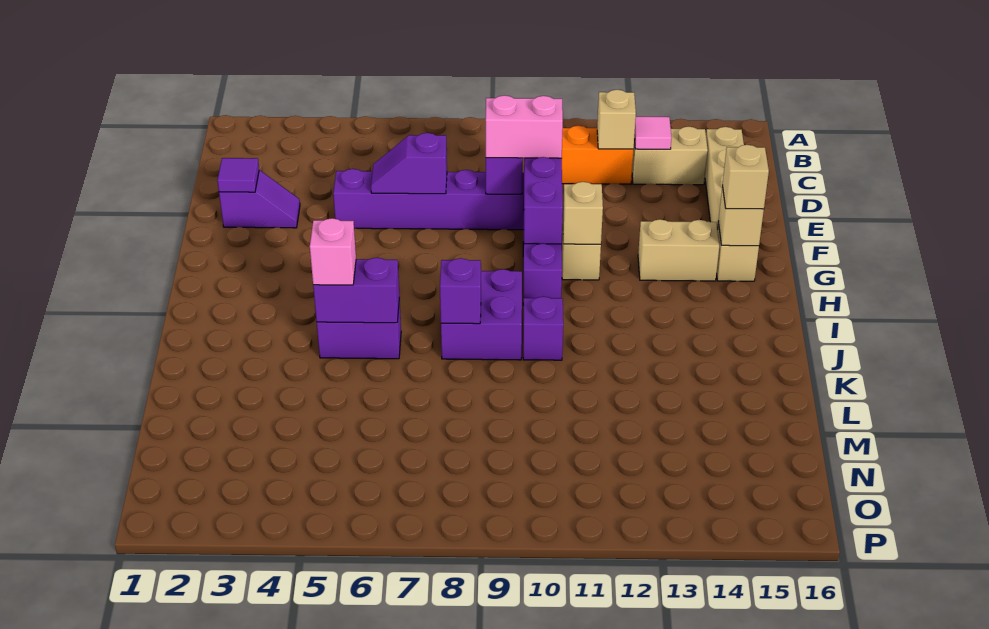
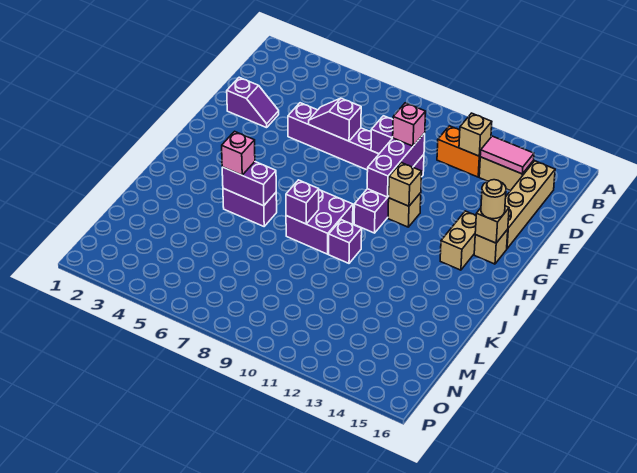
pink tile C13 level 2 -> pink tile C13:C14 level 2
purple tile E2 level 2 -> none
pink brick E9:E10 level 3 -> pink brick E10 level 3
tan brick G13:G14 level 1 -> tan brick G14:H14 level 1
tan brick G15 level 3 -> tan round brick G15 level 3

